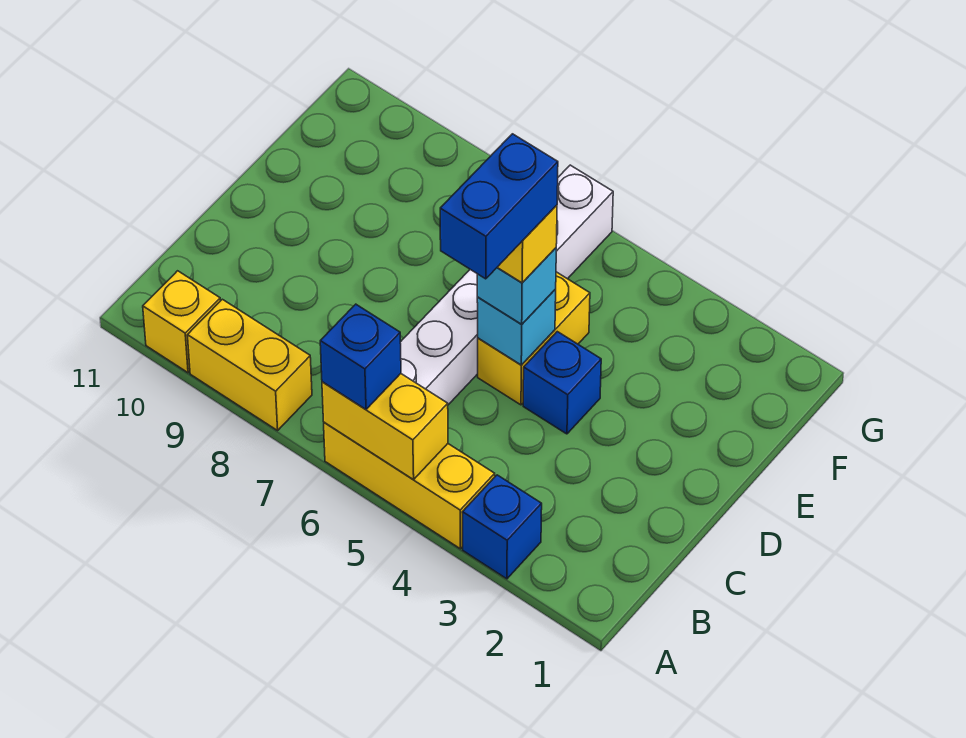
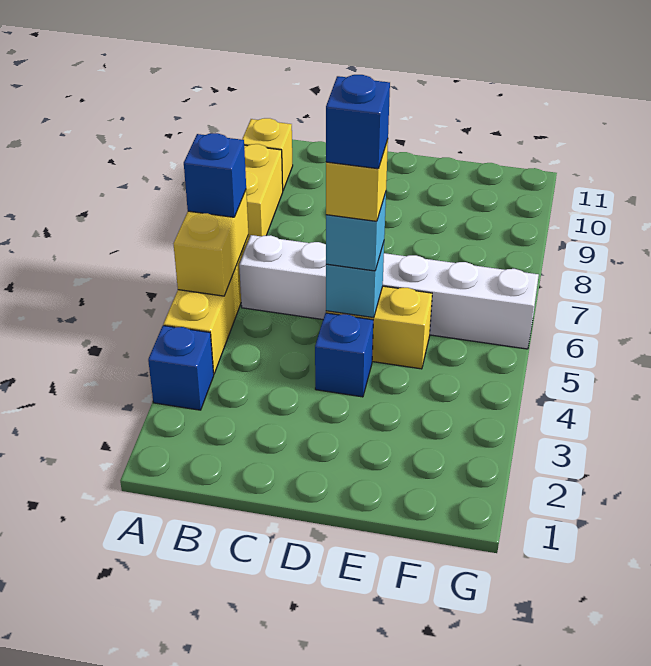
blue brick C5:D5 level 5 -> blue brick D5 level 5

